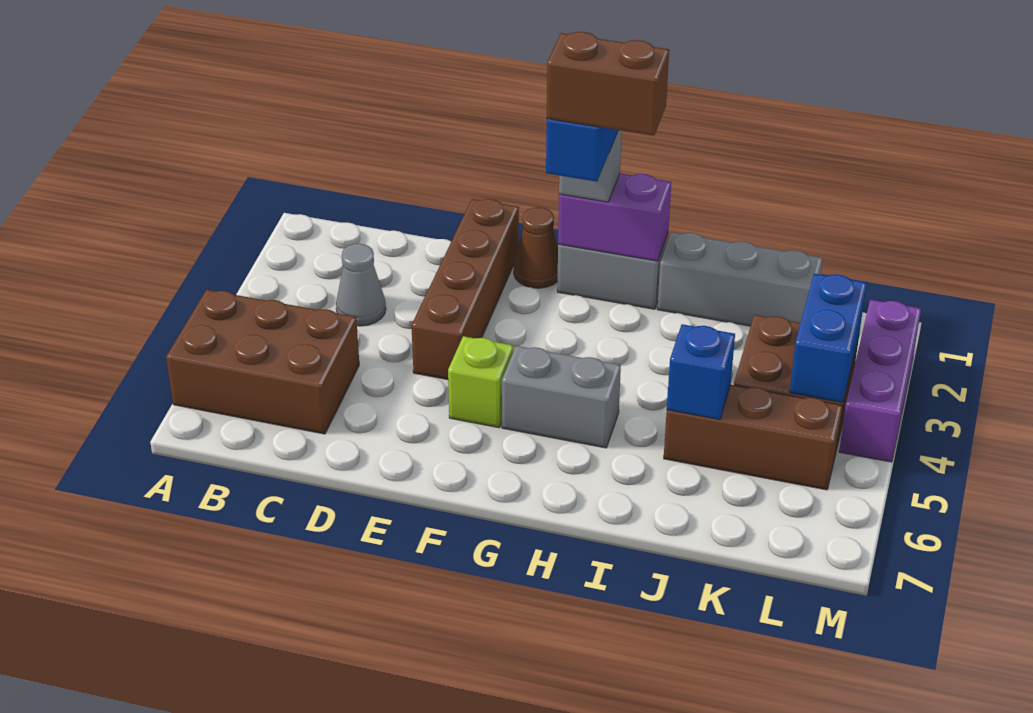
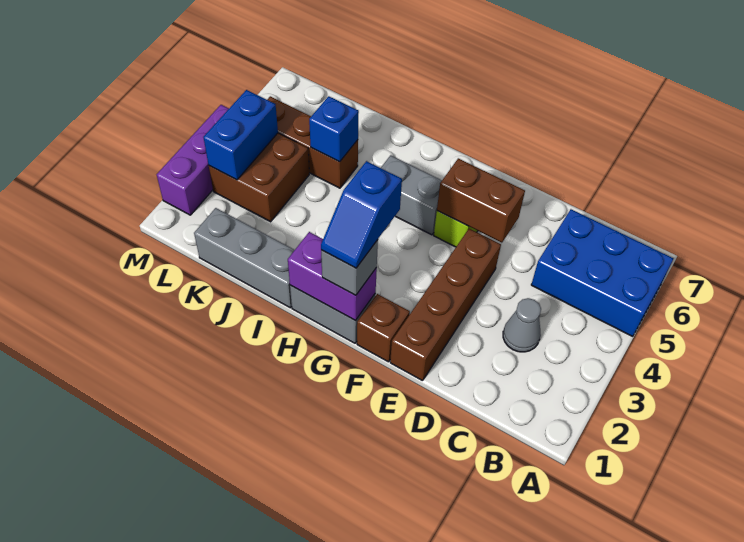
brown brick A5:C6 level 1 -> blue brick A5:C6 level 1
brown cone F1 level 1 -> brown brick F1 level 1
brown brick G2:H2 level 5 -> brown brick E5:F5 level 2

